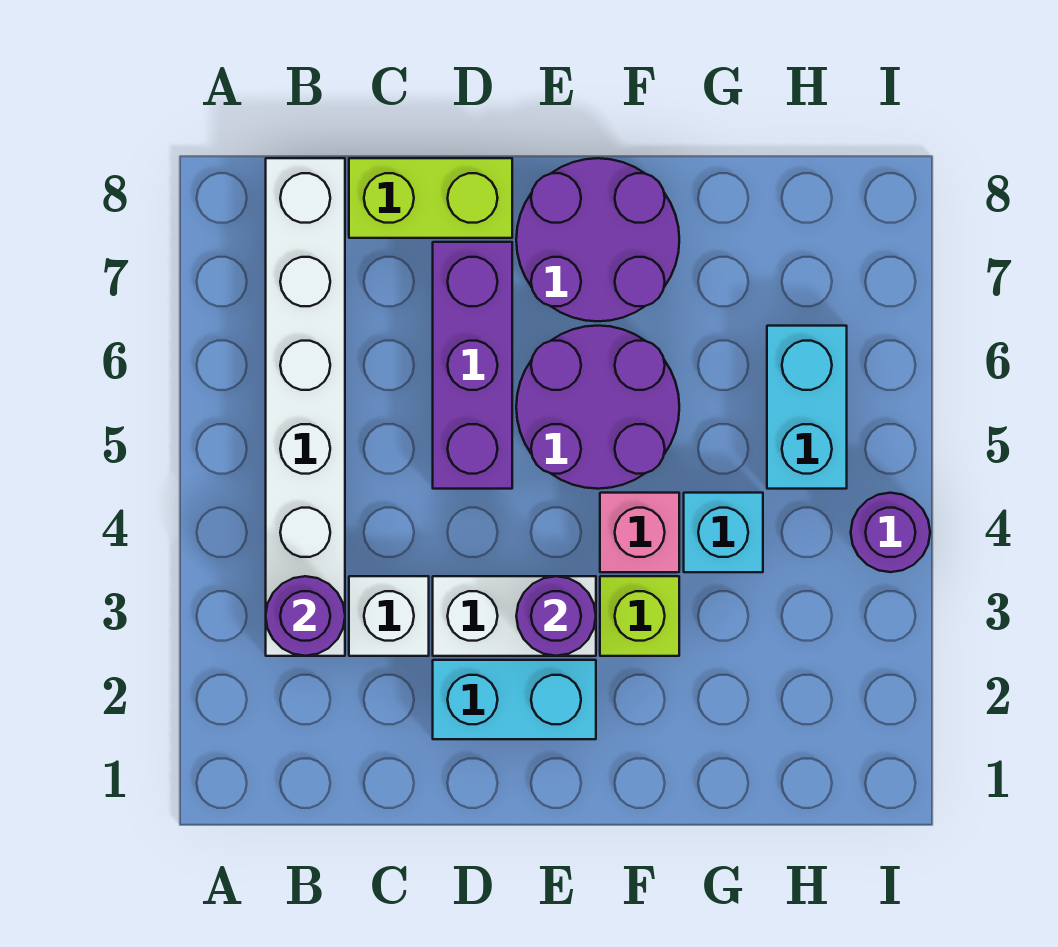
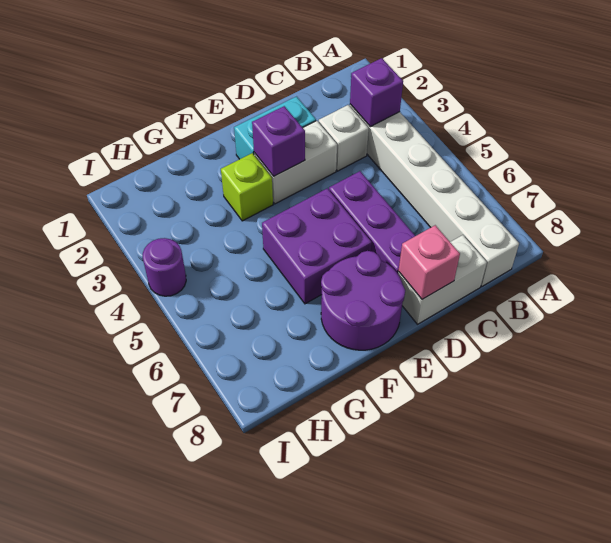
purple round brick B3 level 2 -> purple brick B3 level 2
lime brick C8:D8 level 1 -> white brick C8:D8 level 1
purple round brick E3 level 2 -> purple brick E3 level 2
purple round brick E5:F6 level 1 -> purple brick E5:F6 level 1
pink brick F4 level 1 -> pink brick D8 level 2
cyan brick G4 level 1 -> none
cyan brick H5:H6 level 1 -> none

